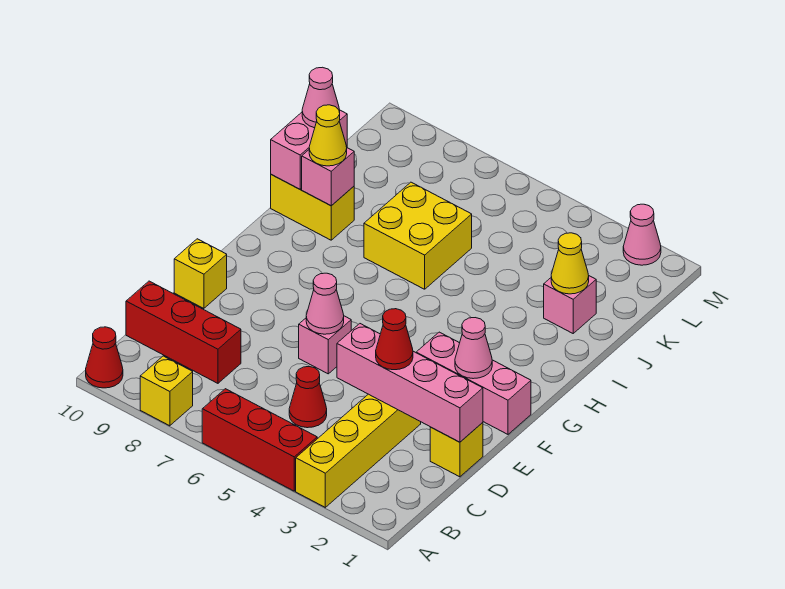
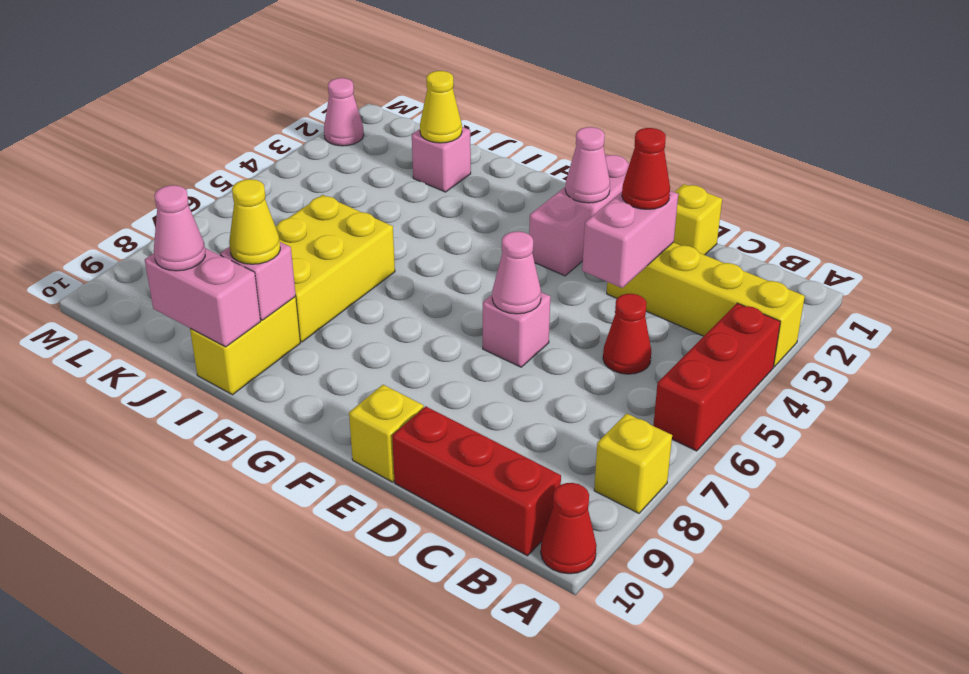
red brick C8:C10 level 1 -> red brick B10:D10 level 1
pink brick D1:D4 level 2 -> pink brick D3:D4 level 2
yellow brick I6:J7 level 1 -> yellow brick I6:J8 level 1

